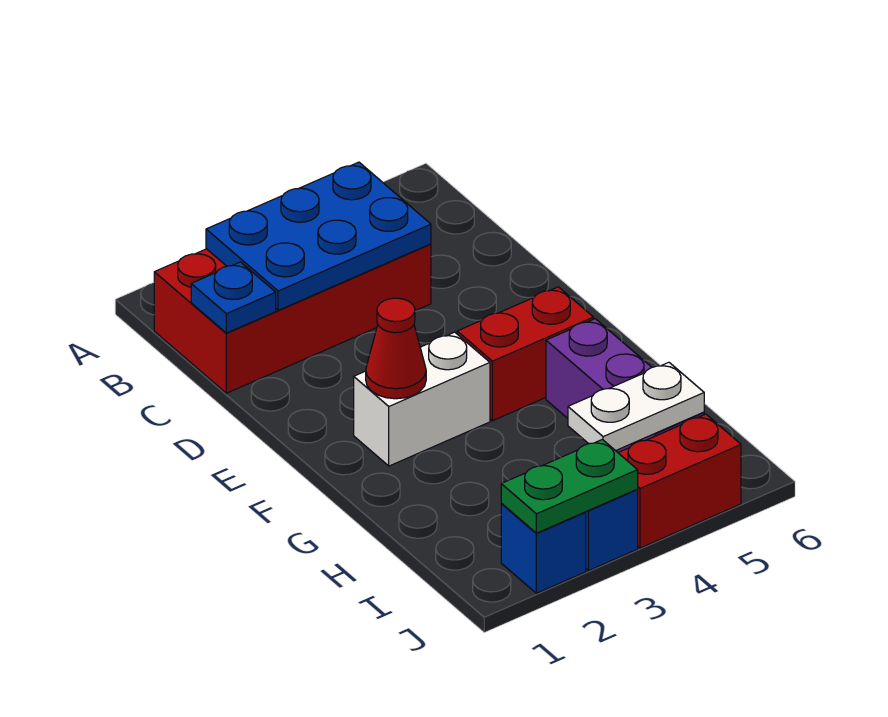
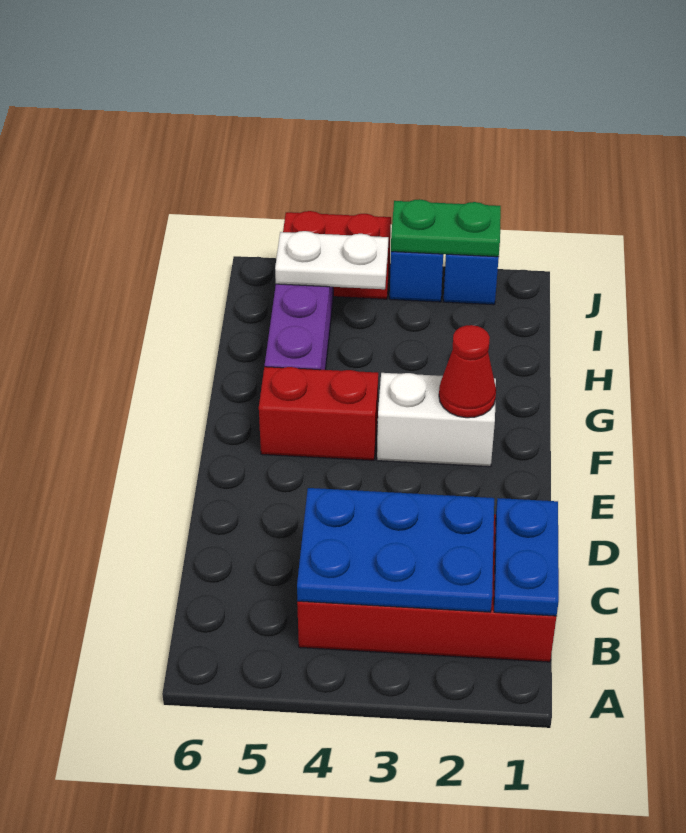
blue plate C1 level 2 -> blue plate B1:C1 level 2

